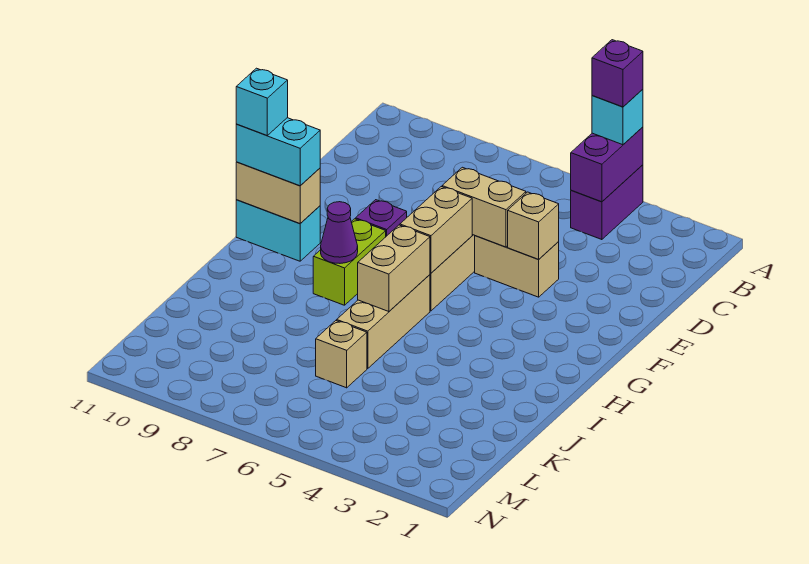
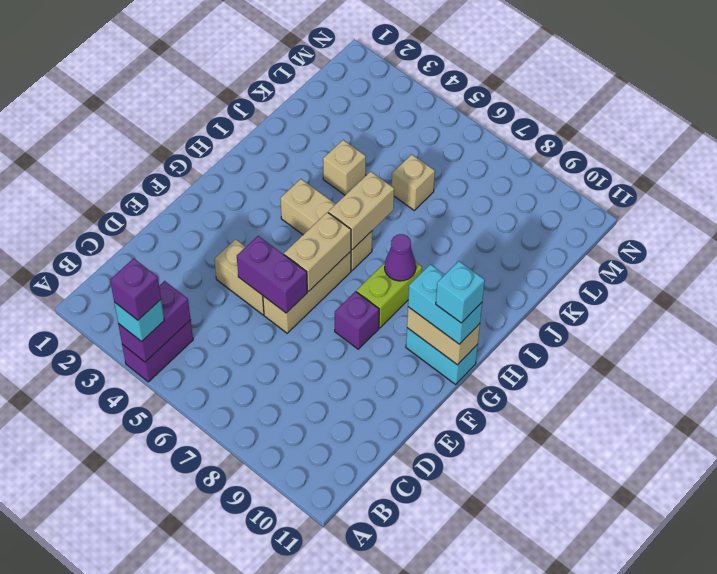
tan brick E4 level 2 -> tan brick J4 level 1
tan brick E5:E6 level 2 -> purple brick E5:E6 level 2
tan brick H6:J6 level 1 -> tan brick H4:H6 level 1

